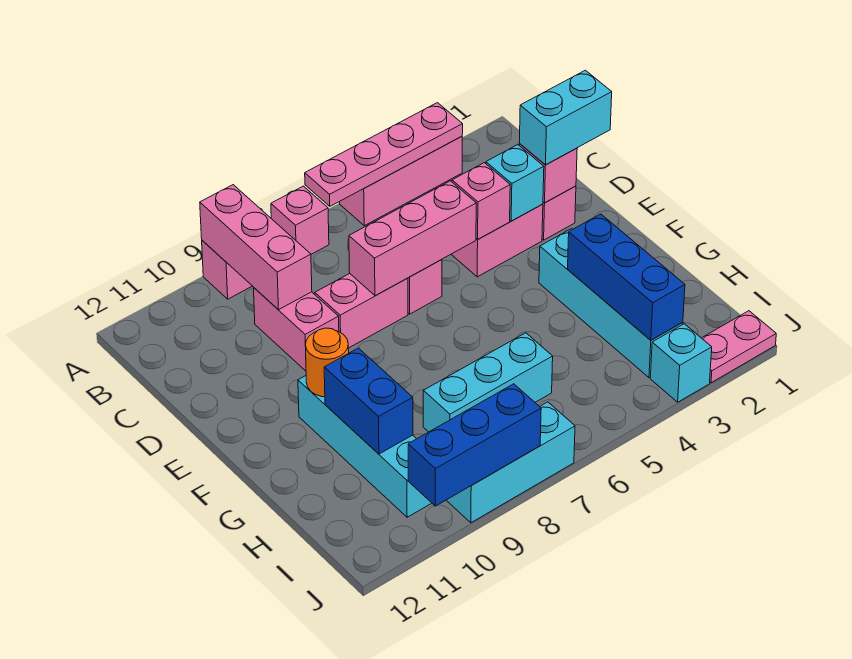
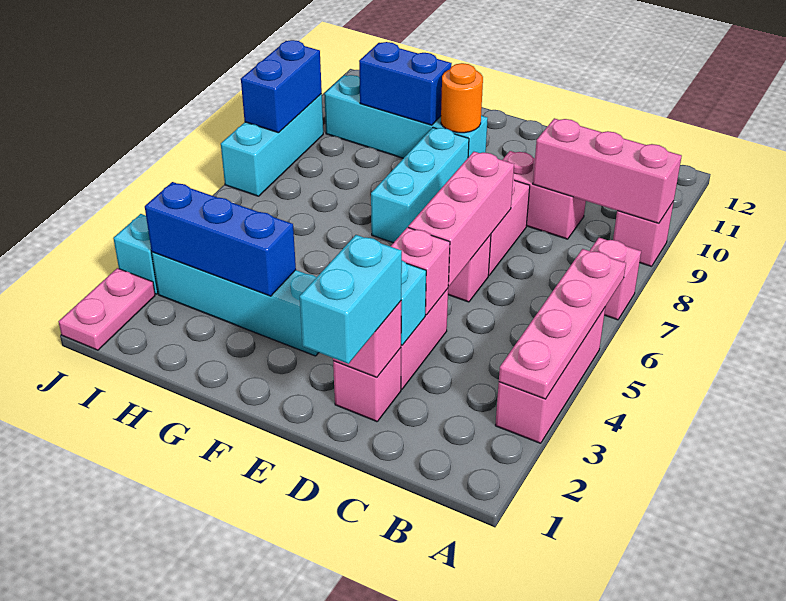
cyan brick H6:H8 level 1 -> cyan brick F7:F9 level 1
blue brick J8:J10 level 2 -> blue brick J8:J9 level 2

